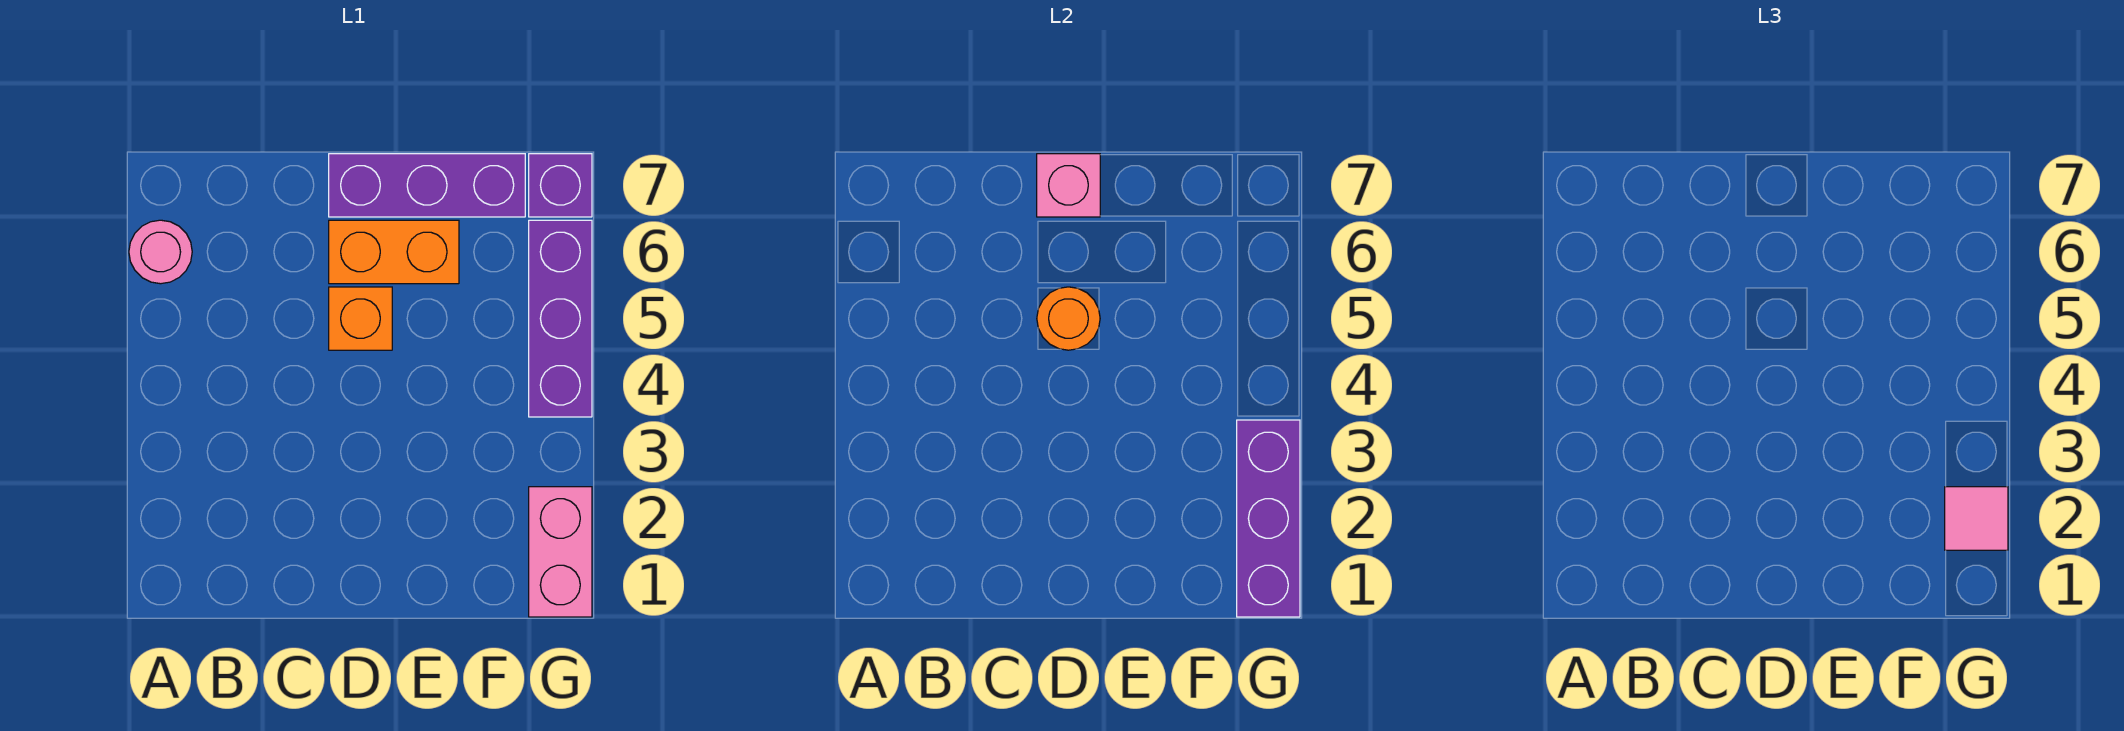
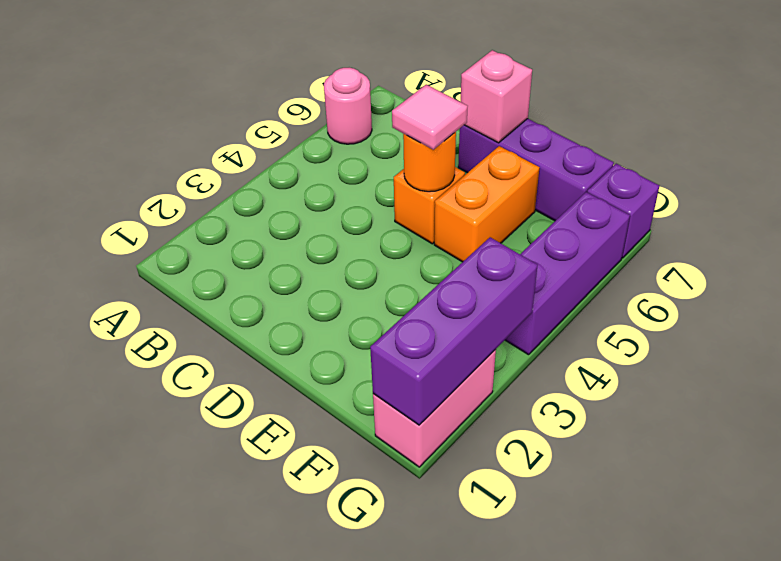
orange brick D6:E6 level 1 -> orange brick E5:E6 level 1
pink tile G2 level 3 -> pink tile D5 level 3

